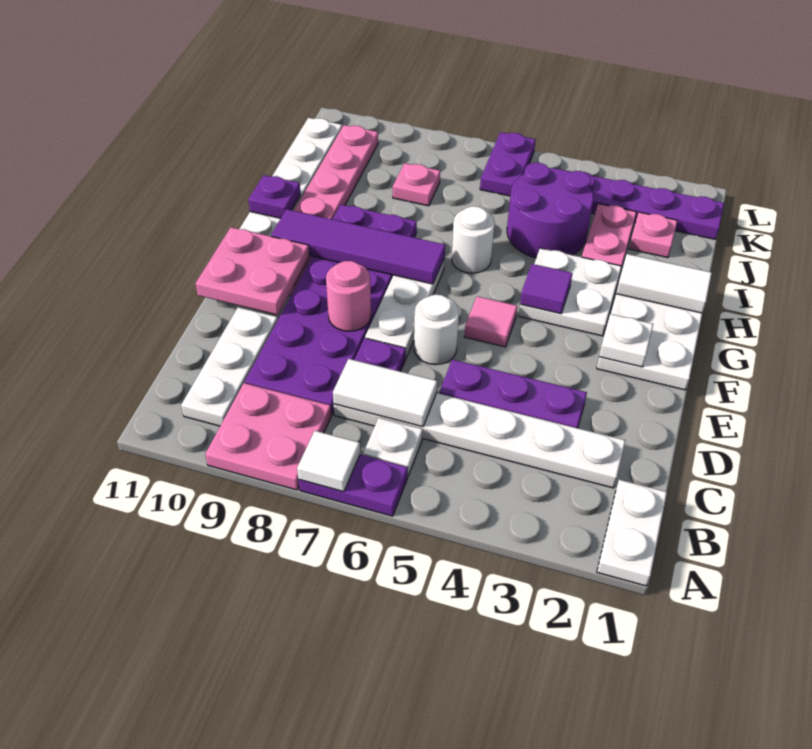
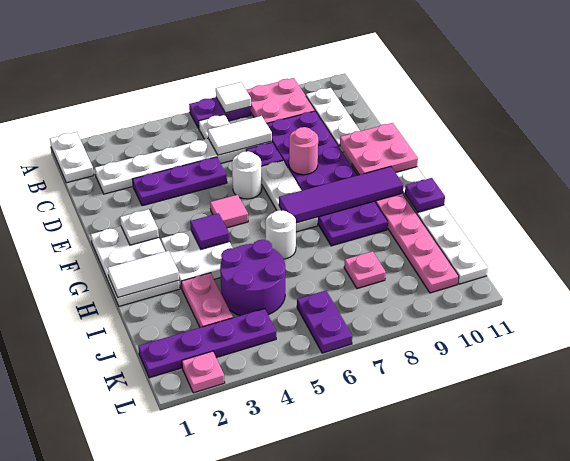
pink plate J2 level 1 -> pink plate L2 level 1

